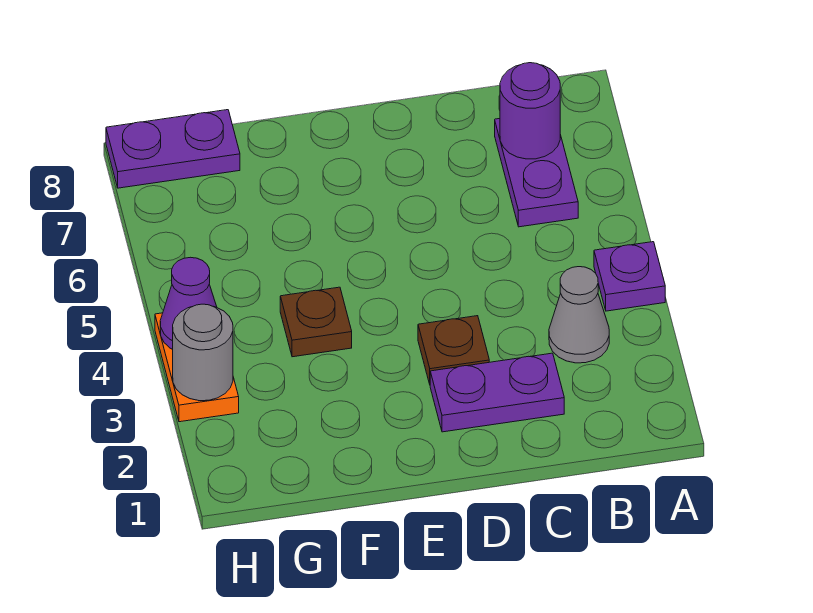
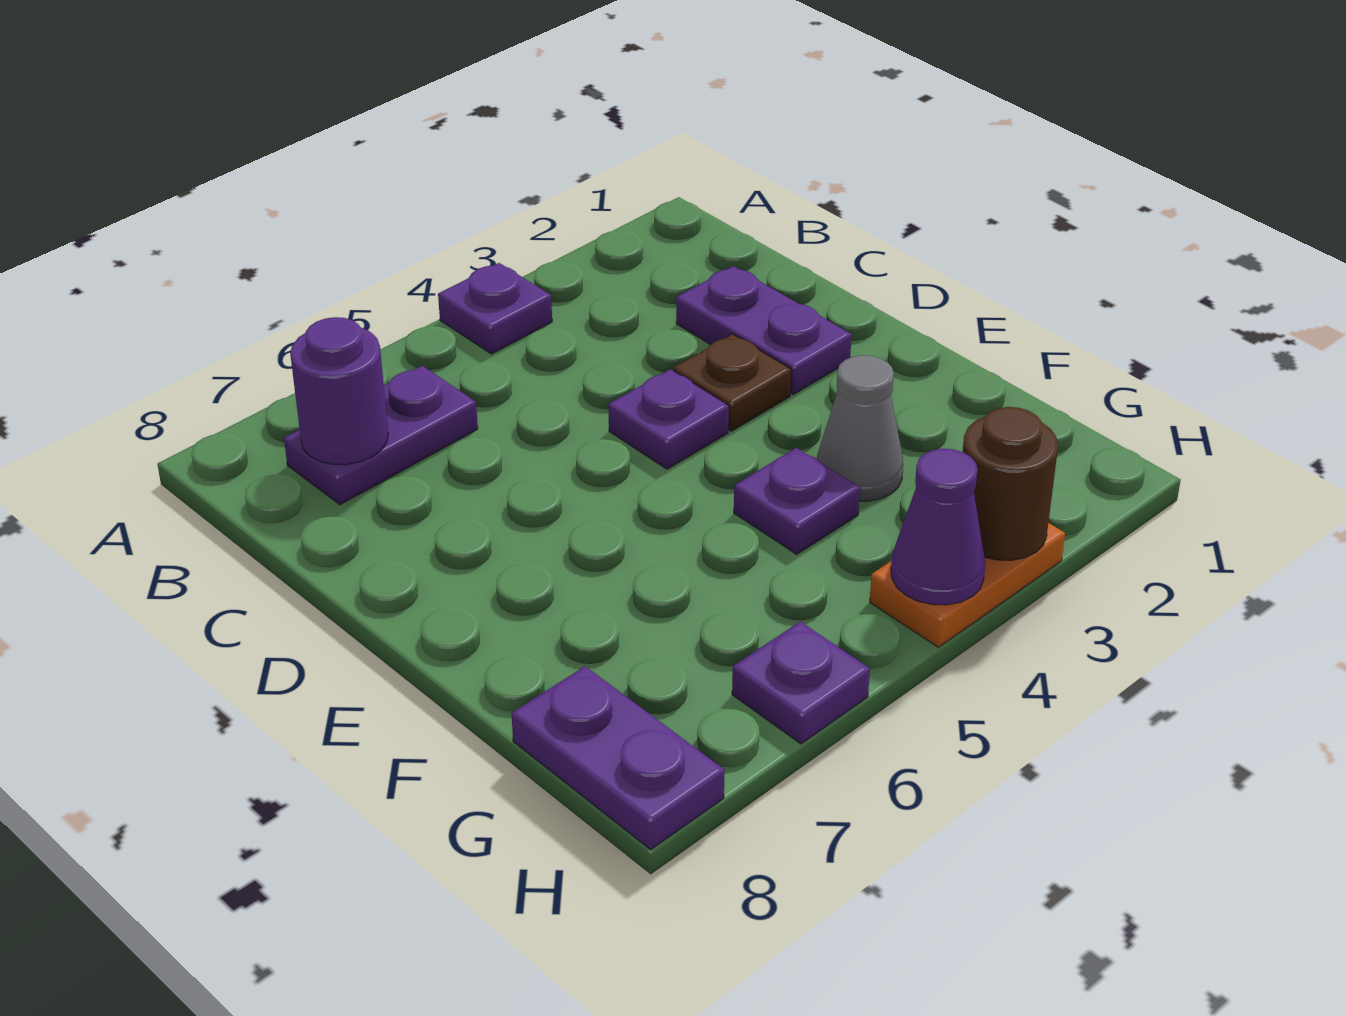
grey cone B3 level 1 -> grey cone F3 level 1
none -> purple plate D4 level 1
brown plate F4 level 1 -> purple plate F4 level 1
grey round brick H3 level 2 -> brown round brick H3 level 2
none -> purple plate H6 level 1

